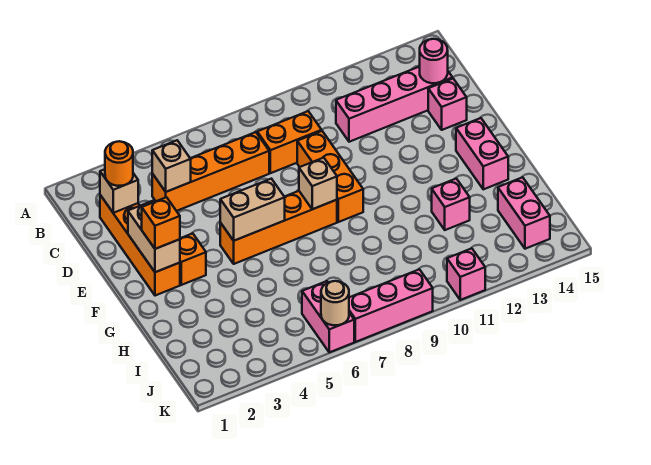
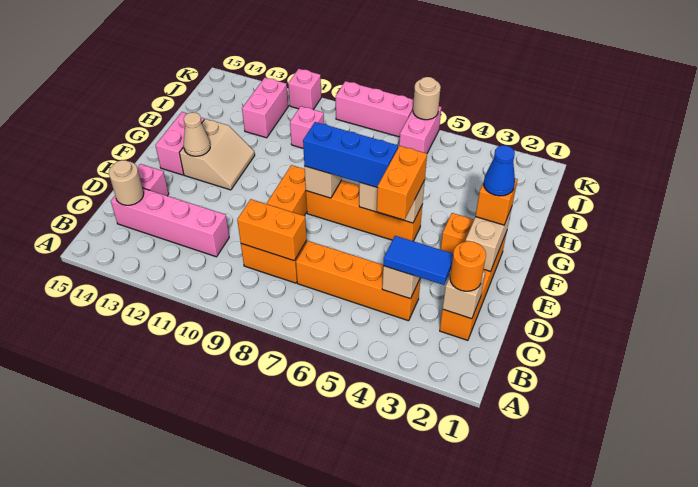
none -> blue tile C3:C4 level 3
none -> orange brick C8:C9 level 2
pink round brick C14 level 2 -> tan round brick C14 level 2
none -> orange brick E5:F5 level 3
none -> blue cone F2 level 4
none -> blue brick F6:F8 level 3
none -> tan slope F12:G13 level 1 top 13
none -> tan cone F13 level 2
pink brick H12 level 1 -> pink brick I10 level 1
pink brick I14:J14 level 1 -> pink brick I12:J12 level 1

